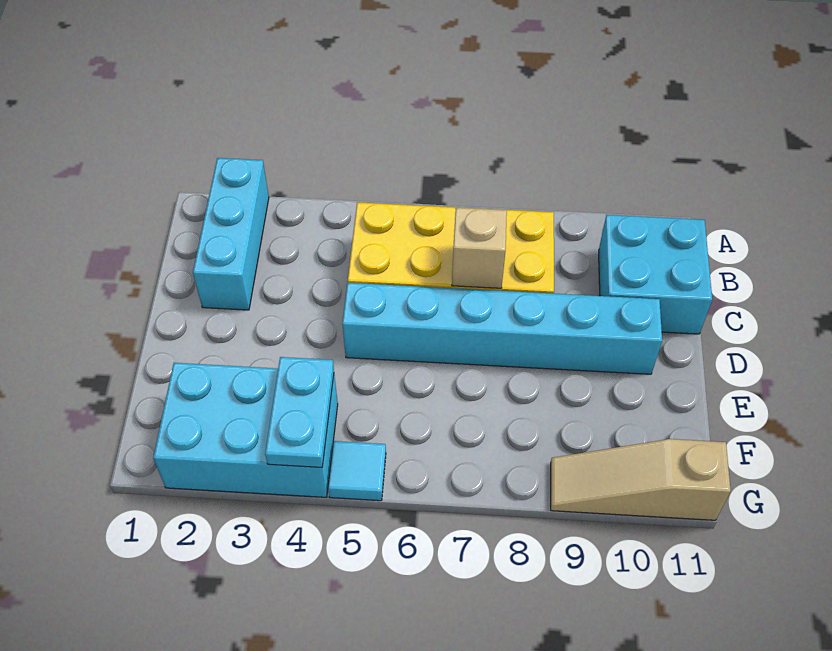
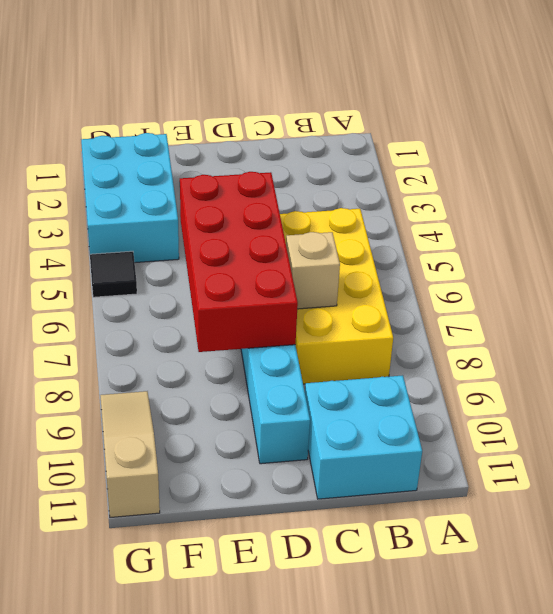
cyan brick A2:C2 level 1 -> none
none -> red brick D5:E8 level 2
cyan plate F4:G4 level 2 -> none
cyan tile G5 level 1 -> black tile G5 level 1

